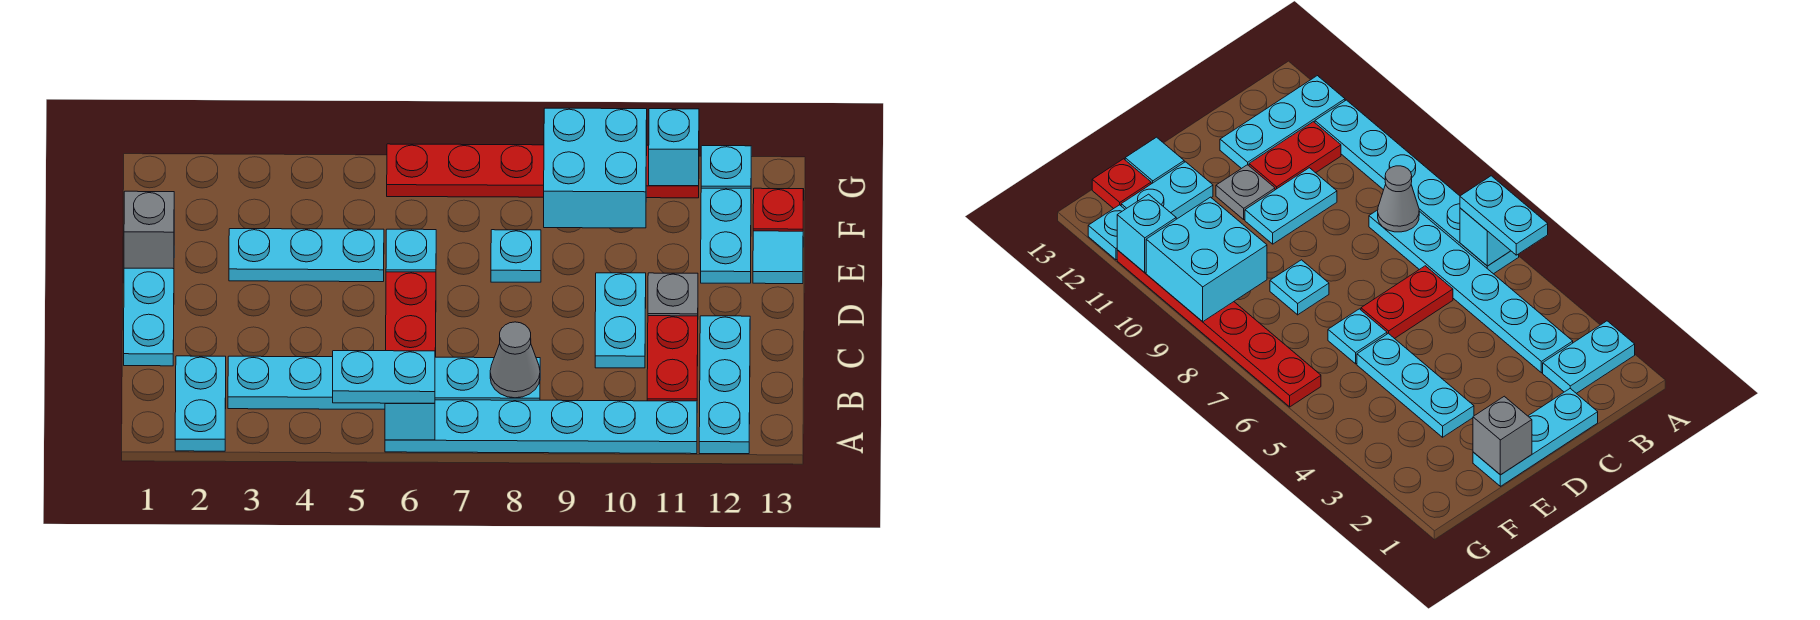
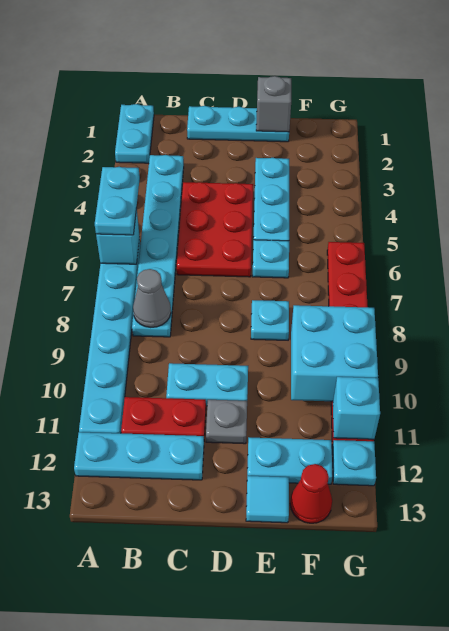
cyan plate A2:B2 level 1 -> cyan plate A1:A2 level 1
red plate C6:D6 level 1 -> red plate C4:D6 level 1
red plate F13 level 1 -> red cone F13 level 1

